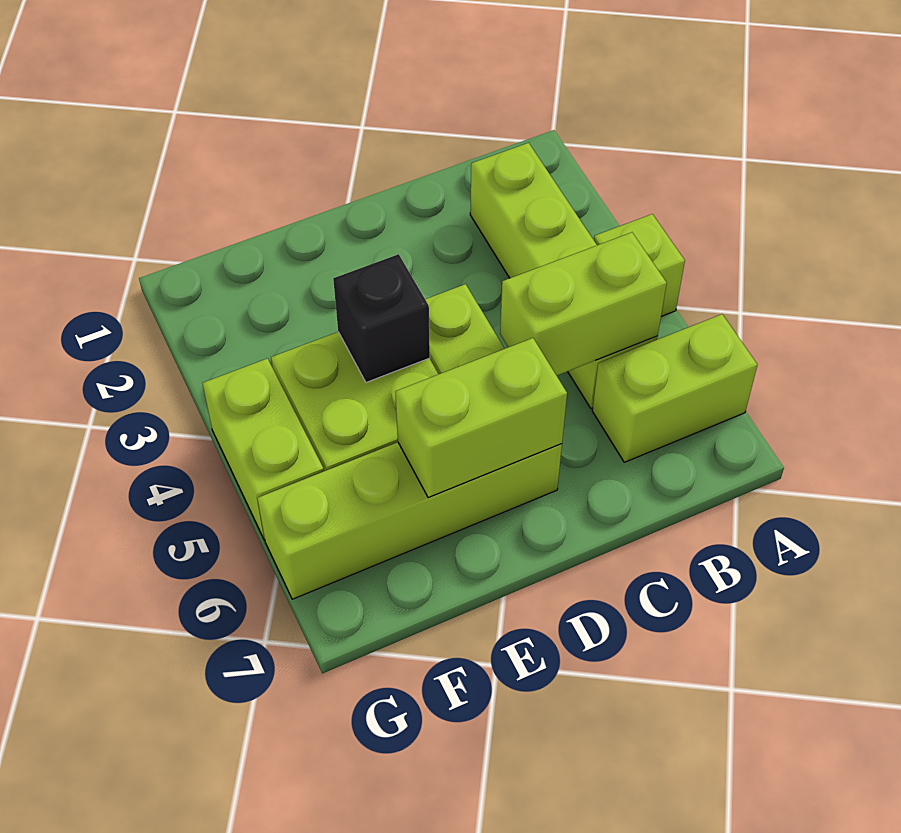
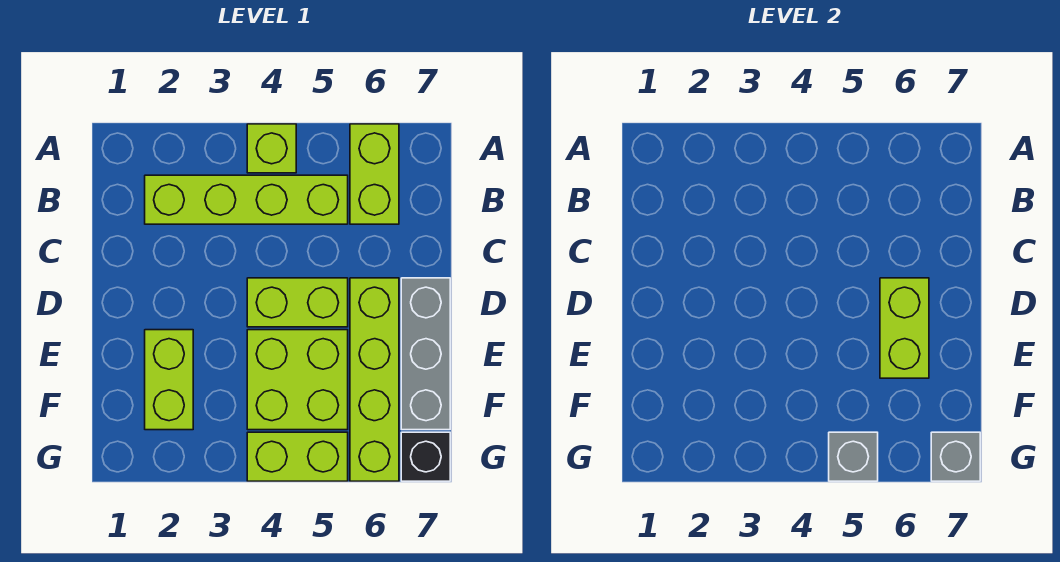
lime brick B5:C5 level 2 -> lime brick E2:F2 level 1
none -> grey brick D7:F7 level 1
black brick E4 level 2 -> black brick G7 level 1
none -> grey brick G5 level 2
none -> grey brick G7 level 2

